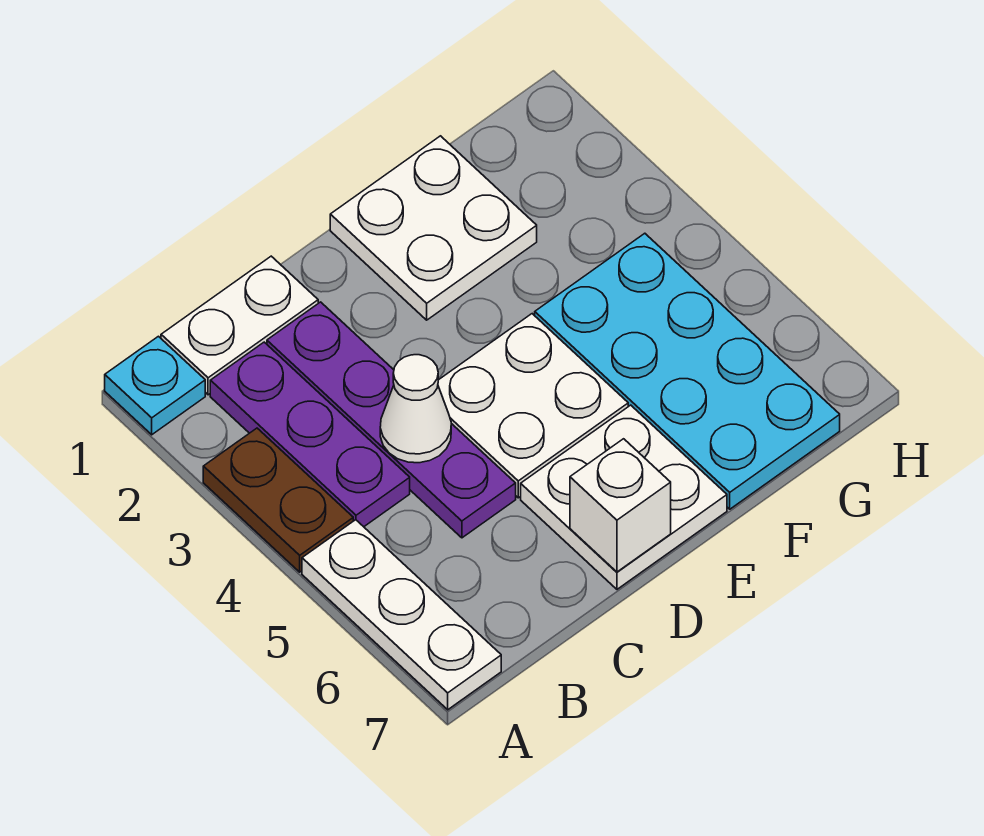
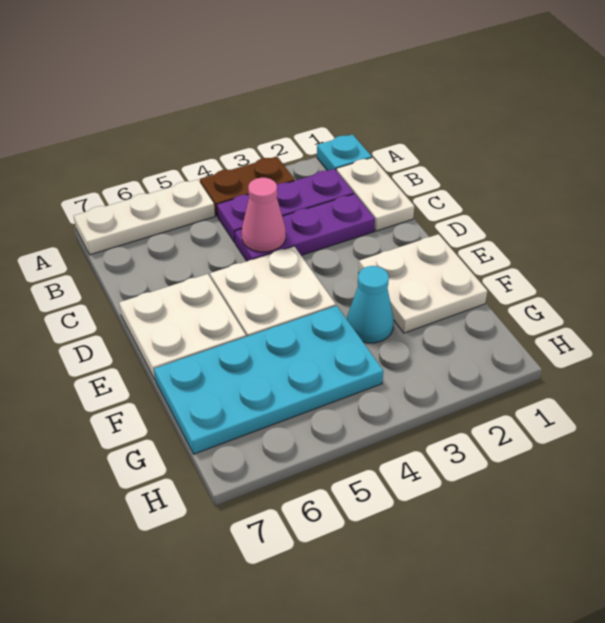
purple plate C2:C5 level 1 -> purple plate C2:C4 level 1
white cone C4 level 2 -> pink cone C4 level 2
white brick D7 level 2 -> none
none -> cyan cone F3 level 1

